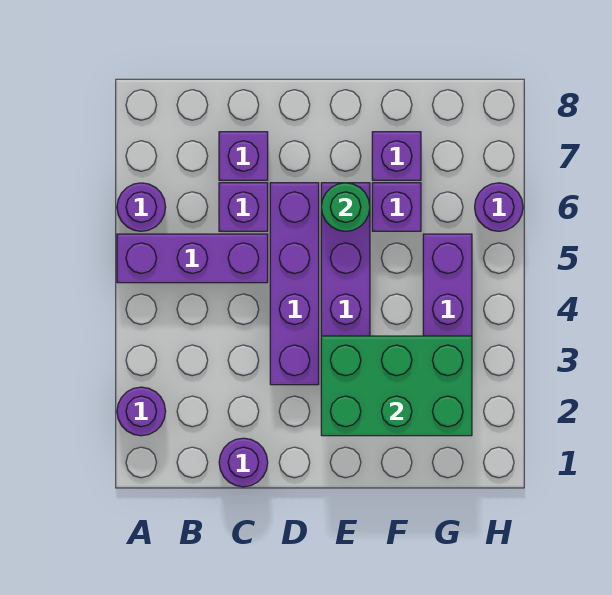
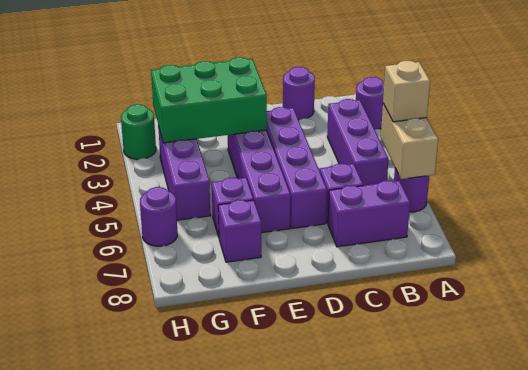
purple brick A5:C5 level 1 -> purple brick B3:B5 level 1
none -> tan brick A5:A6 level 2
none -> tan brick A5 level 3
purple brick C7 level 1 -> purple brick B7:C7 level 1
green round brick E6 level 2 -> green round brick H2 level 1

